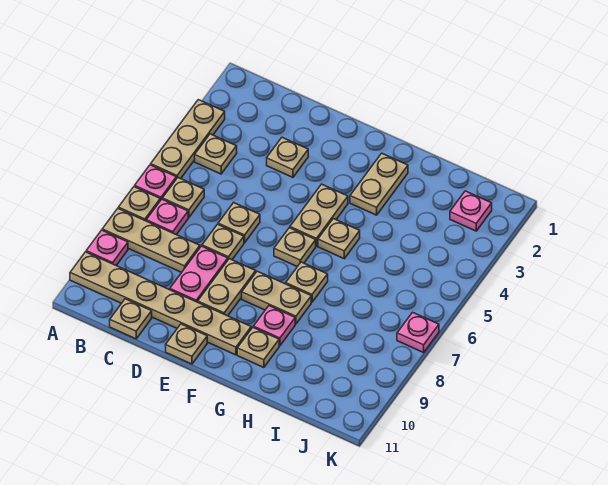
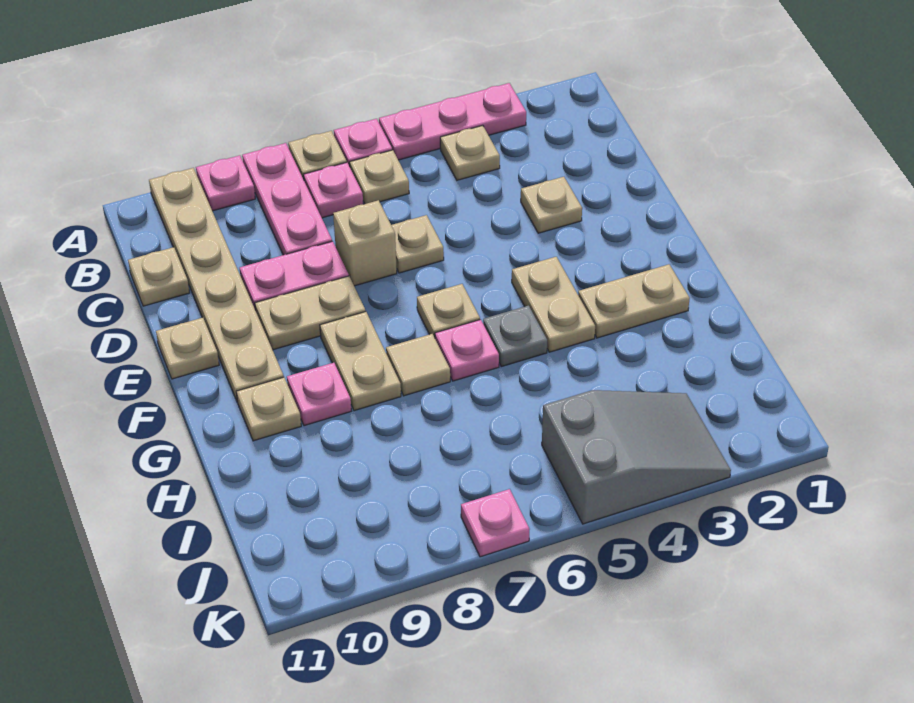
tan plate A3:A5 level 1 -> pink plate A3:A5 level 1
tan plate A8:C8 level 1 -> pink plate A8:C8 level 1
tan plate D7 level 1 -> tan brick D7 level 1
tan plate F4:F5 level 1 -> tan plate F4:G4 level 1
tan plate G5 level 1 -> grey plate G5 level 1
tan plate G7 level 1 -> tan tile G7 level 1
pink plate J2 level 1 -> pink plate G6 level 1
none -> grey slope J3:K5 level 1 top 5

